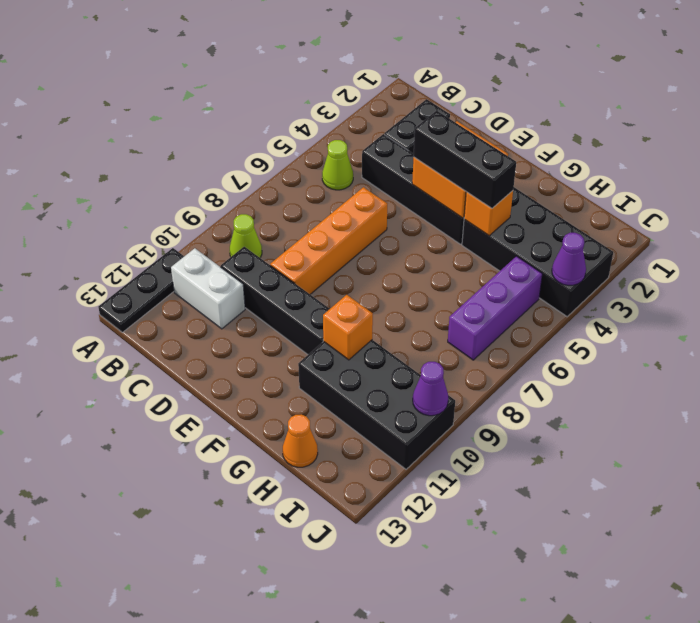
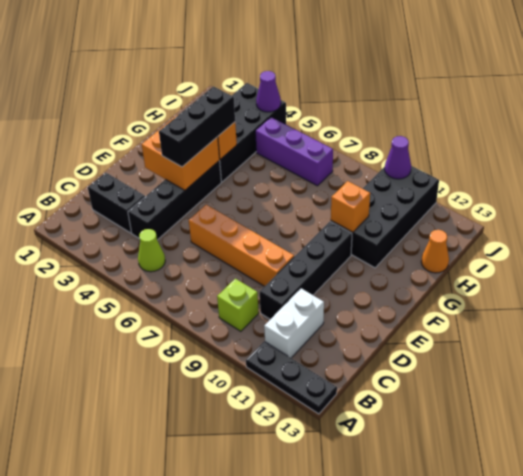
lime cone B9 level 1 -> lime brick B9 level 1

